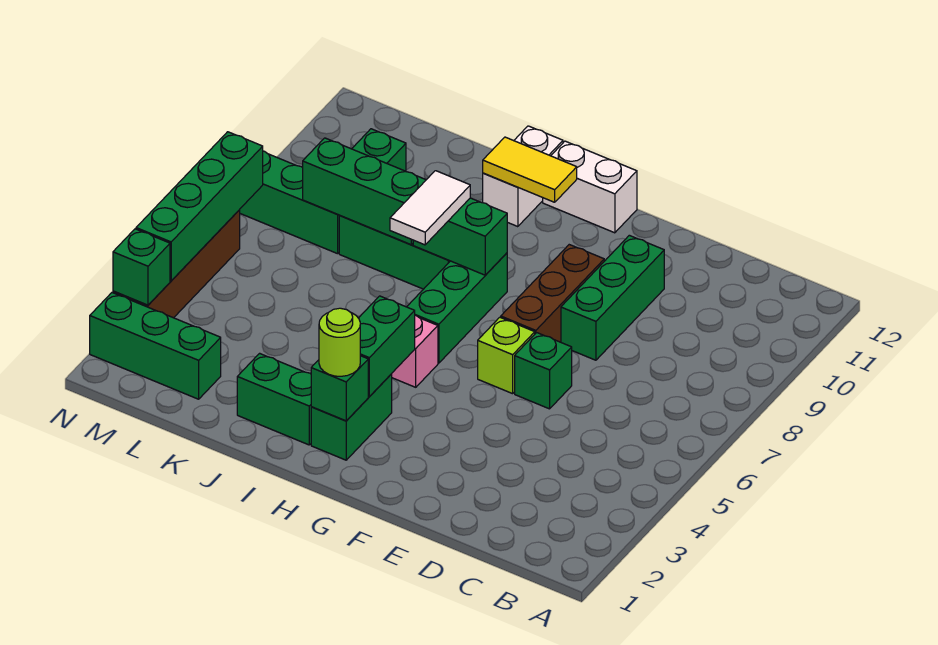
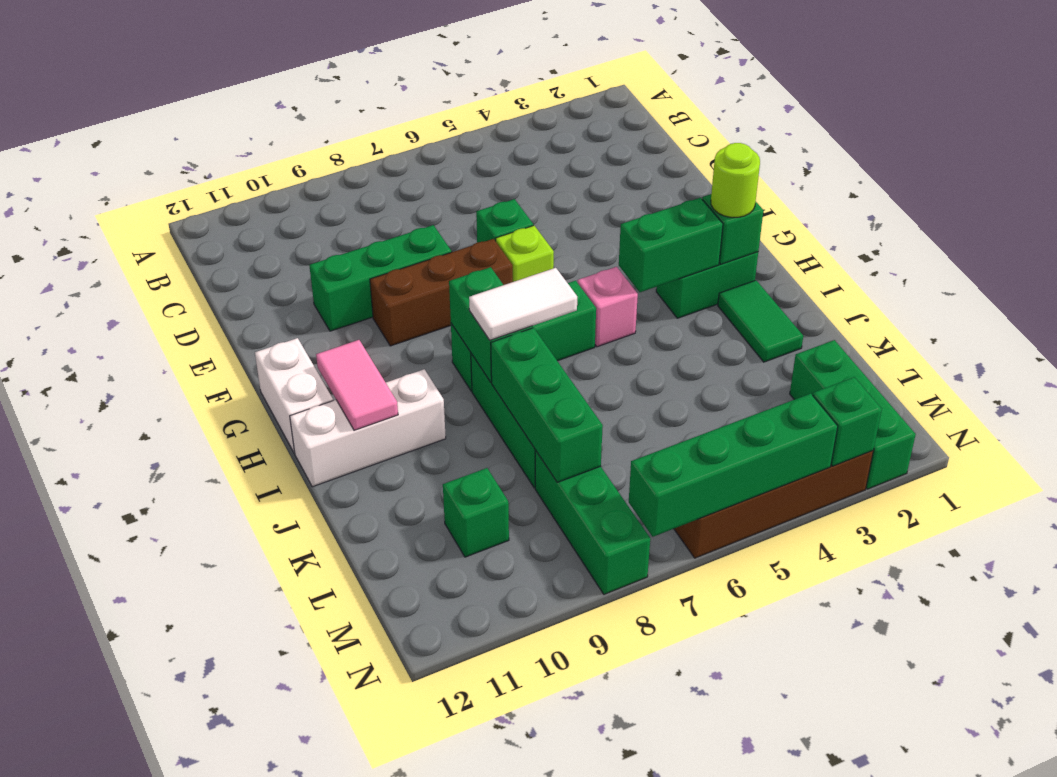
yellow tile H11:I11 level 2 -> pink tile H11:I11 level 2
green brick I2:J2 level 1 -> green tile I2:J2 level 1
white brick I11:I12 level 1 -> white brick I10:I12 level 1

